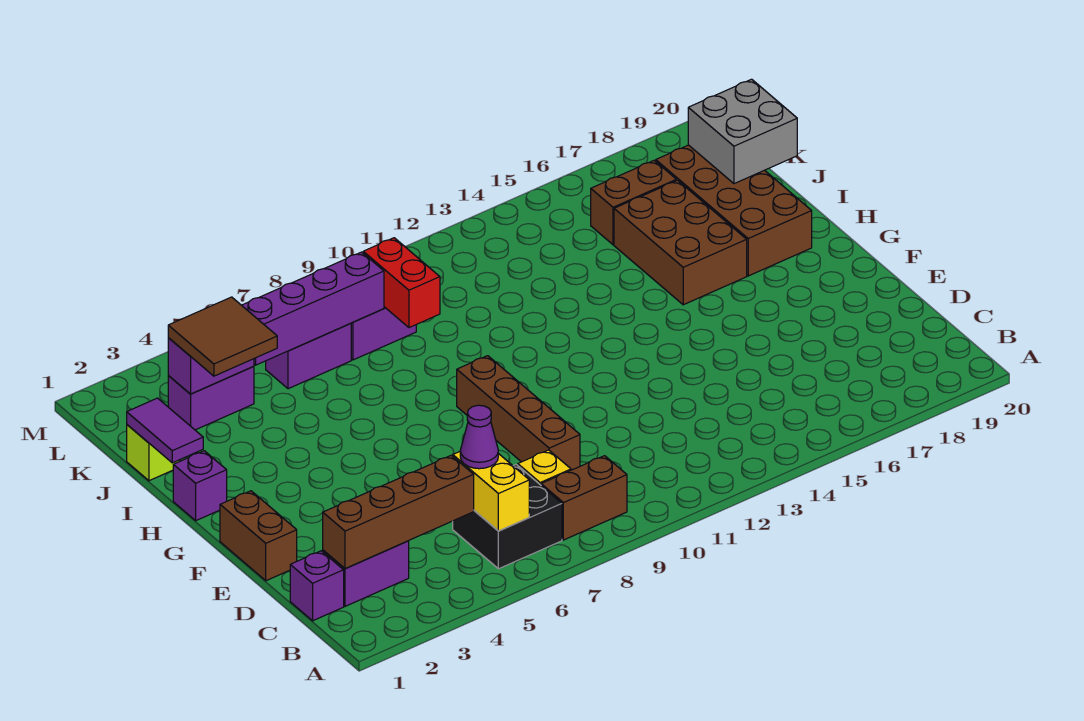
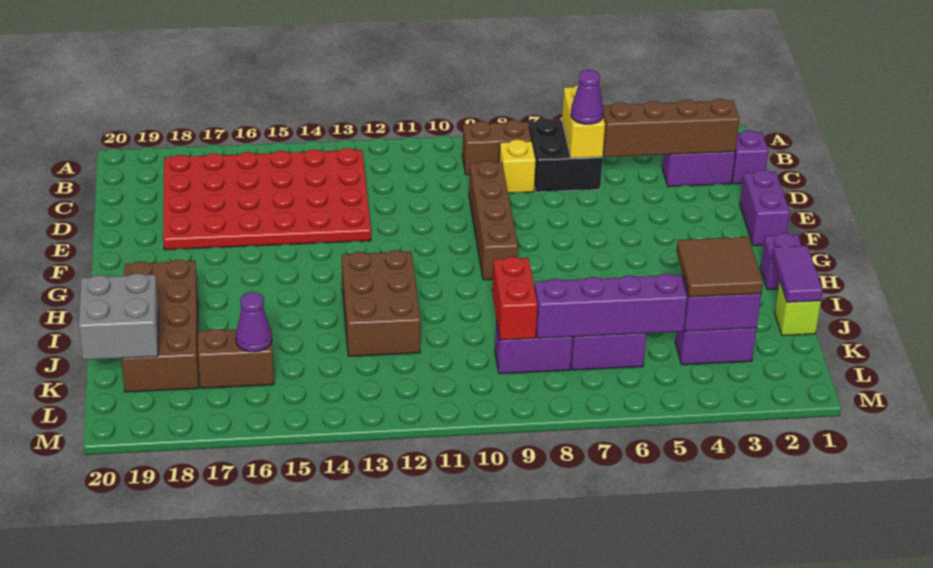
none -> red plate B13:E18 level 1
brown brick E1:F1 level 1 -> purple brick E1:F1 level 1
brown brick H16:J17 level 1 -> brown brick H12:J13 level 1
none -> purple cone K16 level 2

